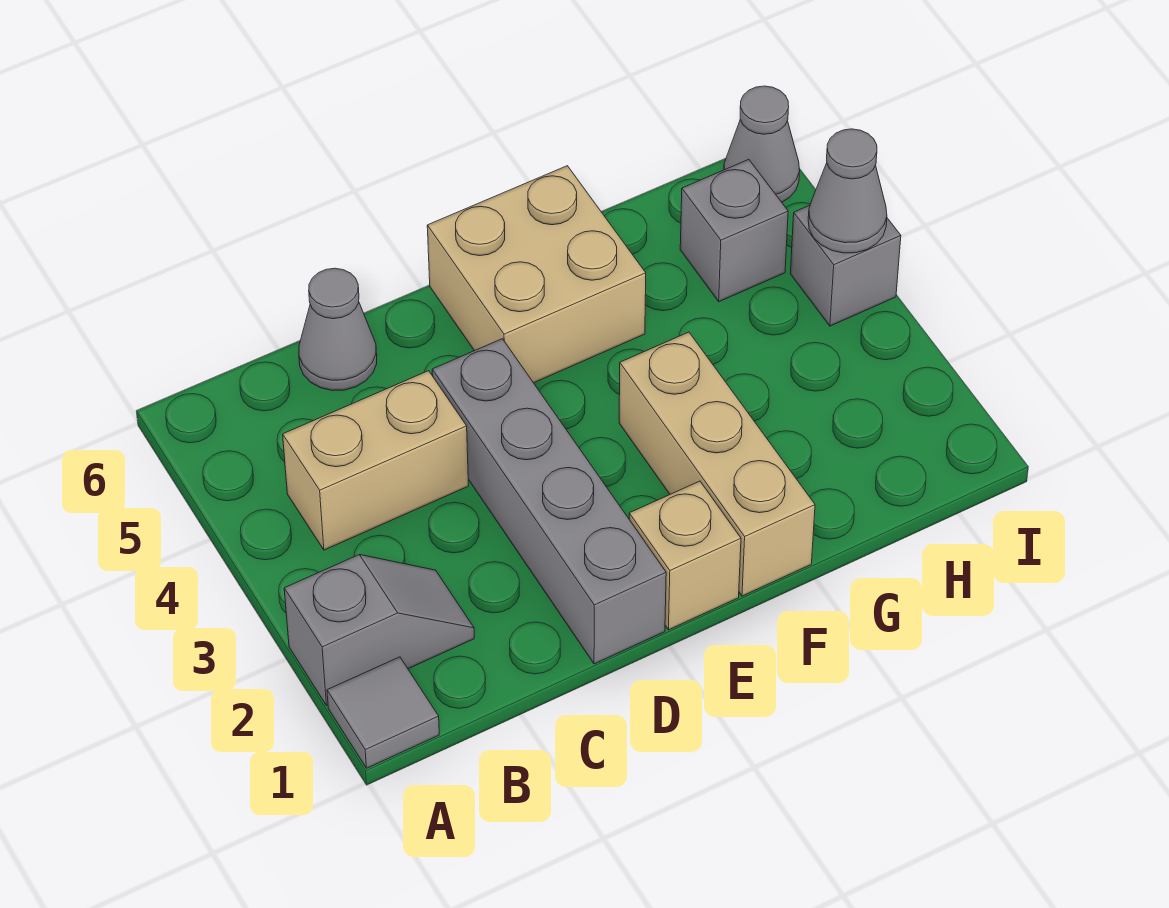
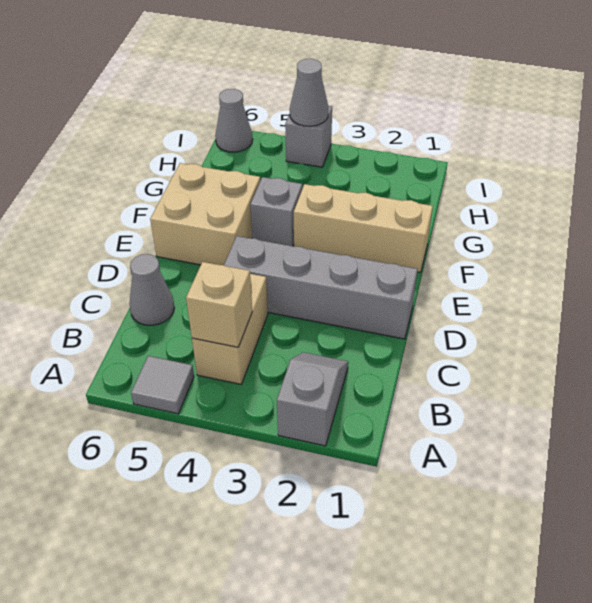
grey tile A1 level 1 -> grey tile A5 level 1
tan brick E1 level 1 -> tan brick B4 level 2
grey brick H5 level 1 -> grey brick F4 level 1

